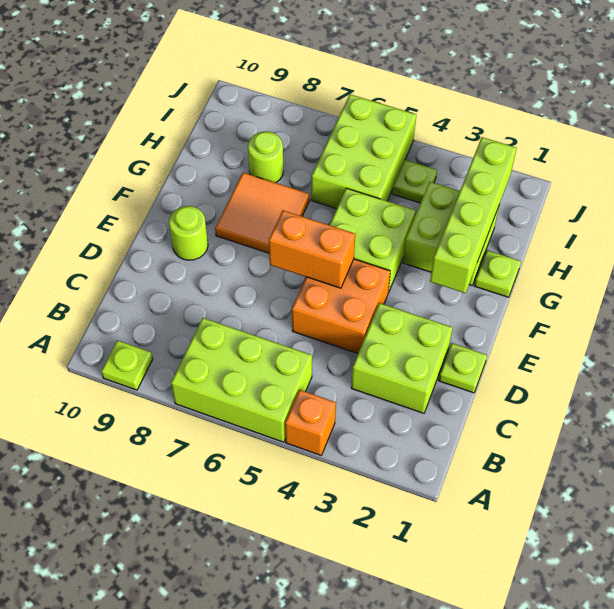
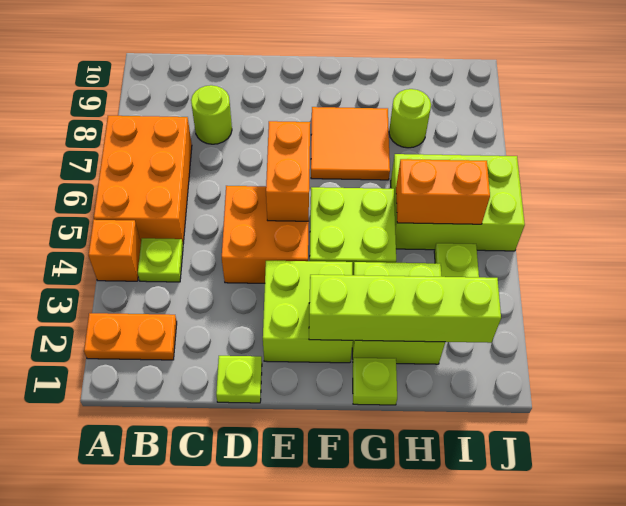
none -> orange plate A2:B2 level 1
lime brick A5:B7 level 1 -> orange brick A5:B7 level 1
lime plate A9 level 1 -> lime plate B4 level 1
lime brick C2:D3 level 1 -> lime brick E2:F3 level 1
lime round brick E9 level 1 -> lime round brick C8 level 1
none -> orange brick H5:I5 level 2

